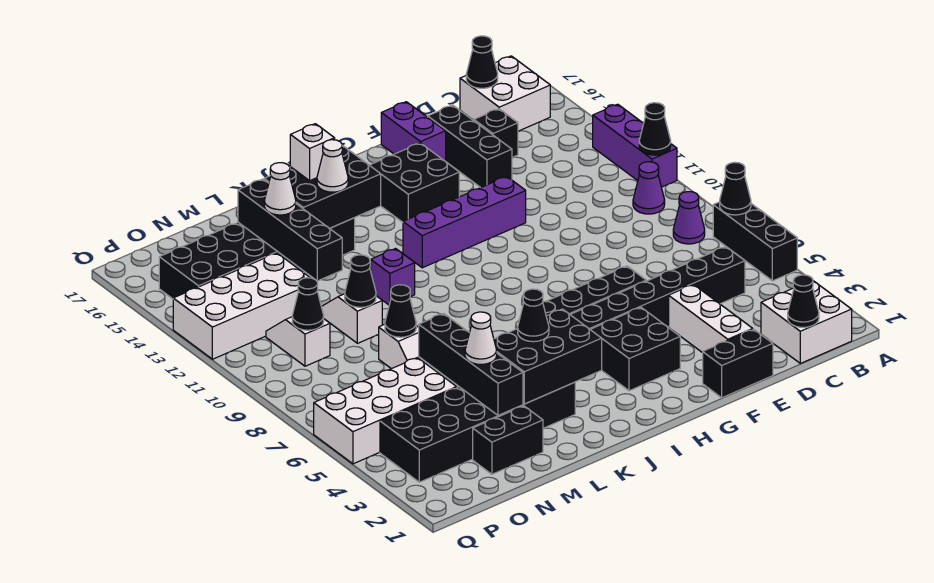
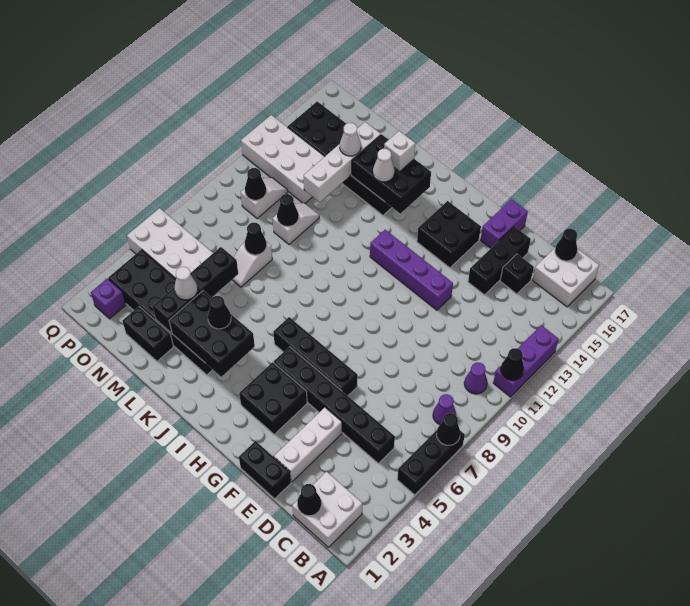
purple brick K11 level 1 -> purple brick P2 level 1
black brick M12:M15 level 2 -> white brick M12:M15 level 2

